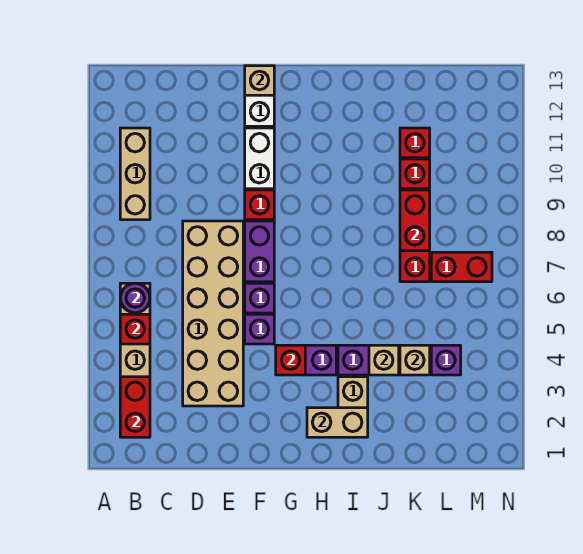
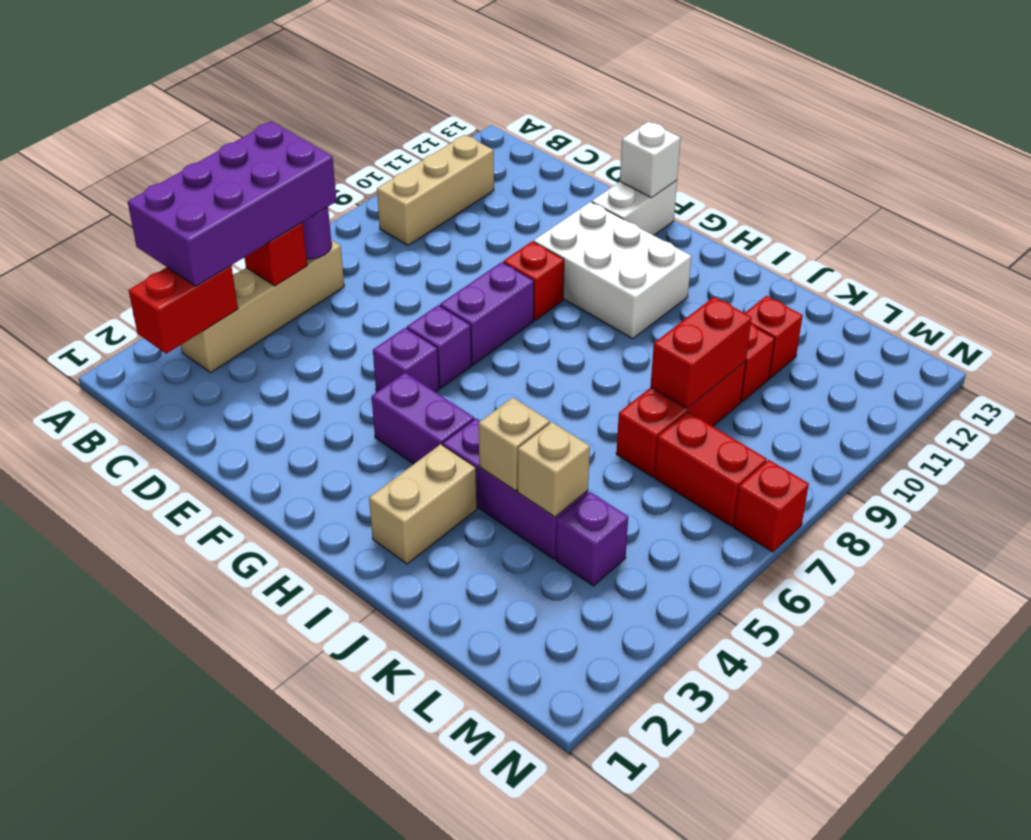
none -> purple brick A3:B6 level 3
tan brick D3:E8 level 1 -> none
white brick F10:F11 level 1 -> white brick F10:H11 level 1
tan brick F13 level 2 -> white brick F13 level 2
red brick G4 level 2 -> red brick N7 level 1
tan brick H2:I2 level 2 -> none

